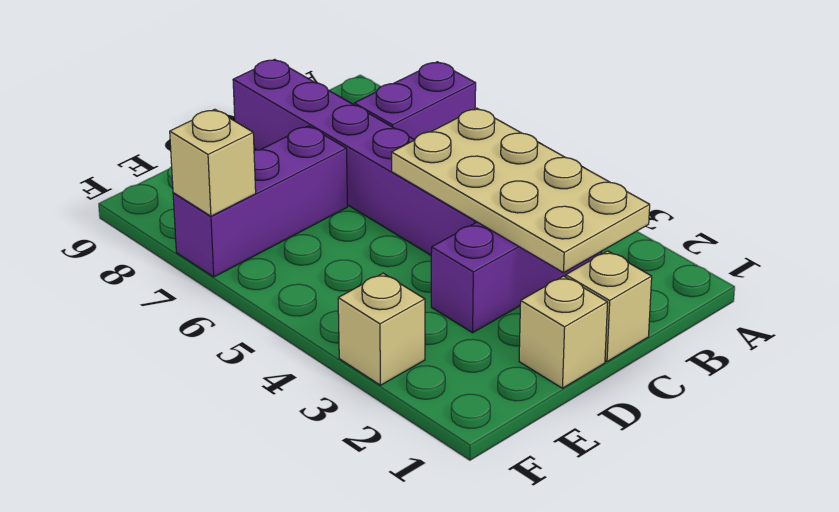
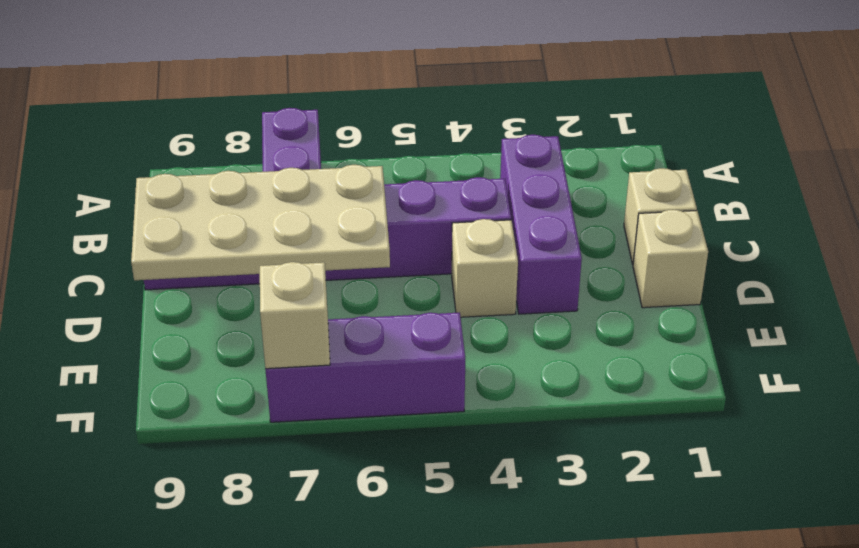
tan plate B2:C5 level 2 -> tan plate C6:D9 level 2
purple brick D7:F7 level 1 -> purple brick F5:F7 level 1
tan brick F3 level 1 -> tan brick D4 level 1

